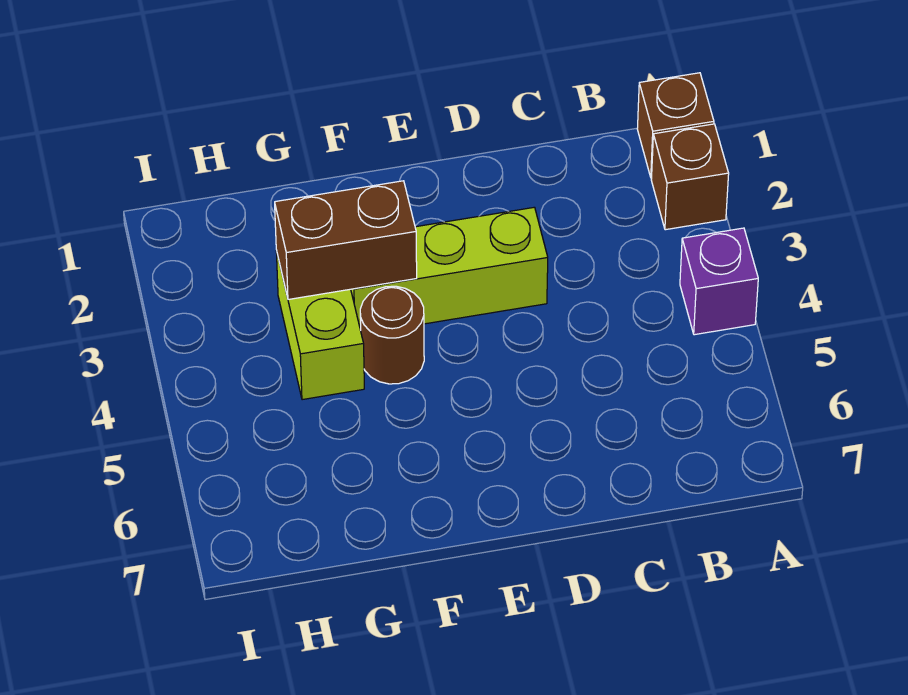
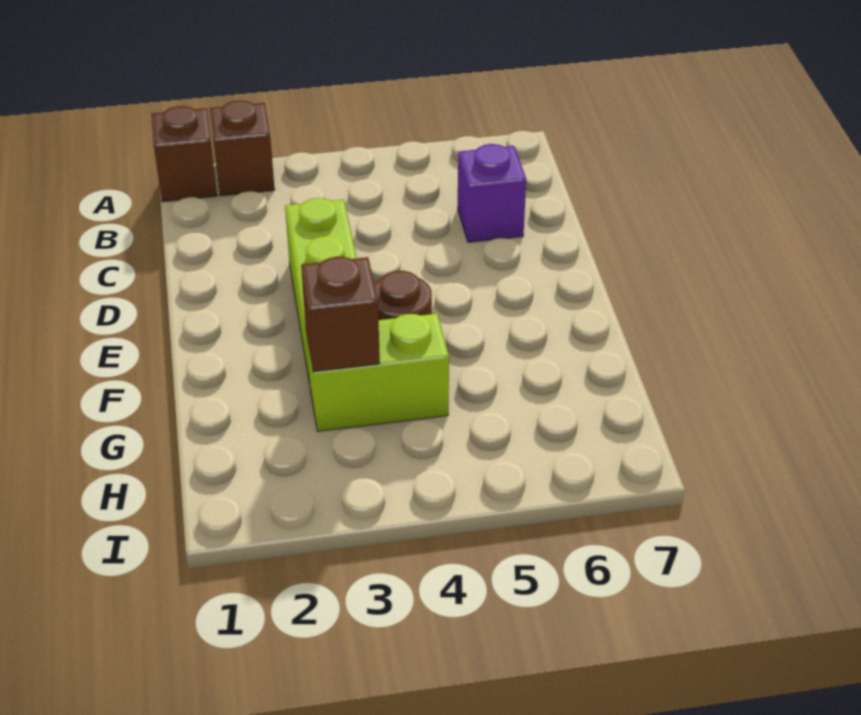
purple brick A4 level 1 -> purple brick C6 level 1
brown brick F3:G3 level 2 -> brown brick G3 level 2

